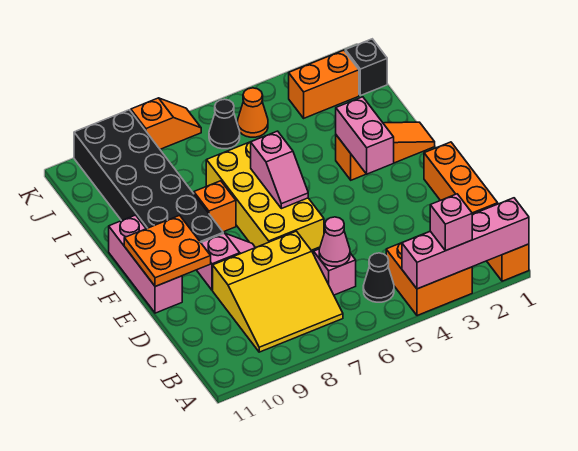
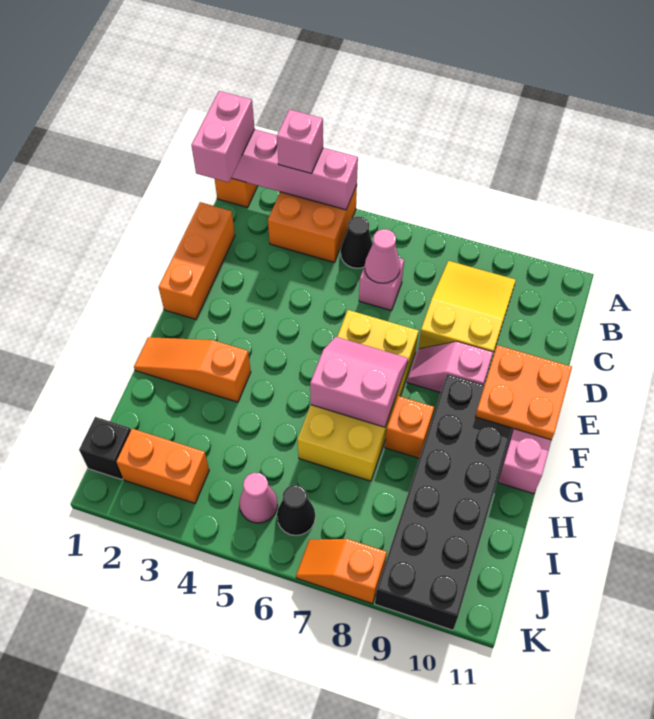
yellow slope B7:D9 level 1 top D -> yellow slope B8:D9 level 1 top D
pink brick F3:G3 level 2 -> pink brick A1:B1 level 3
pink slope F6:G6 level 2 top G -> pink slope F6:G7 level 2 top G
orange cone J5 level 1 -> pink cone J5 level 1

